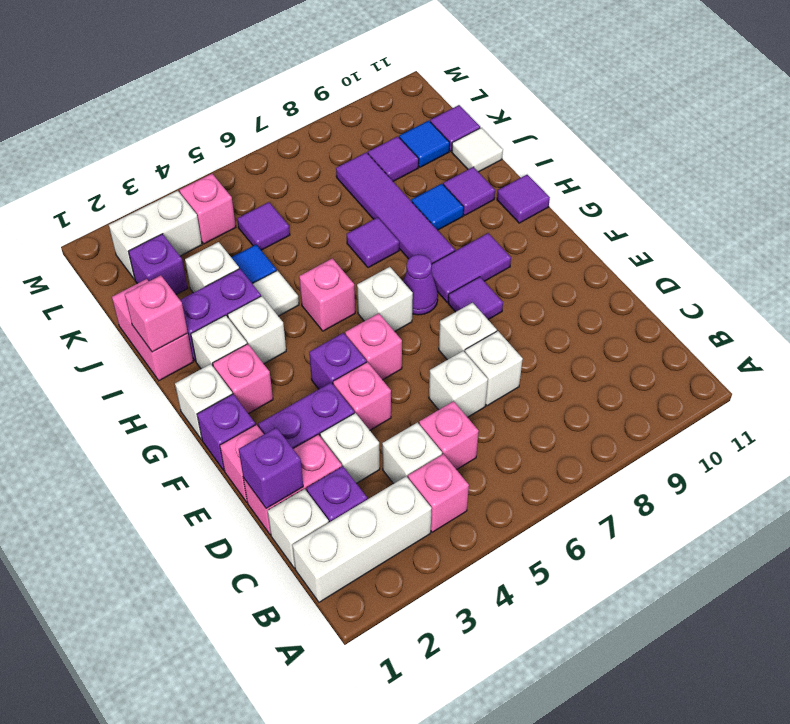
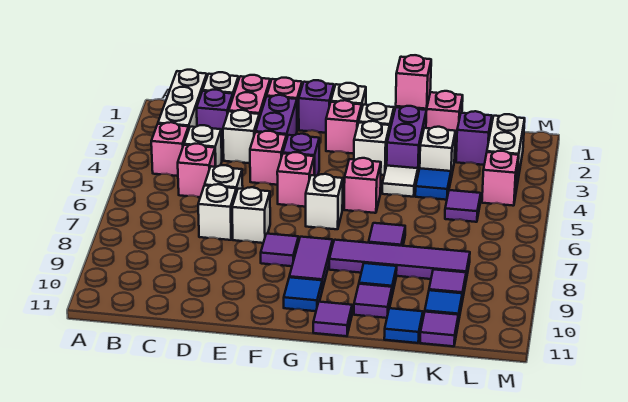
purple brick D1 level 2 -> none
purple cone G7 level 1 -> none
none -> blue tile G10 level 1
white tile J11 level 1 -> blue tile J11 level 1

